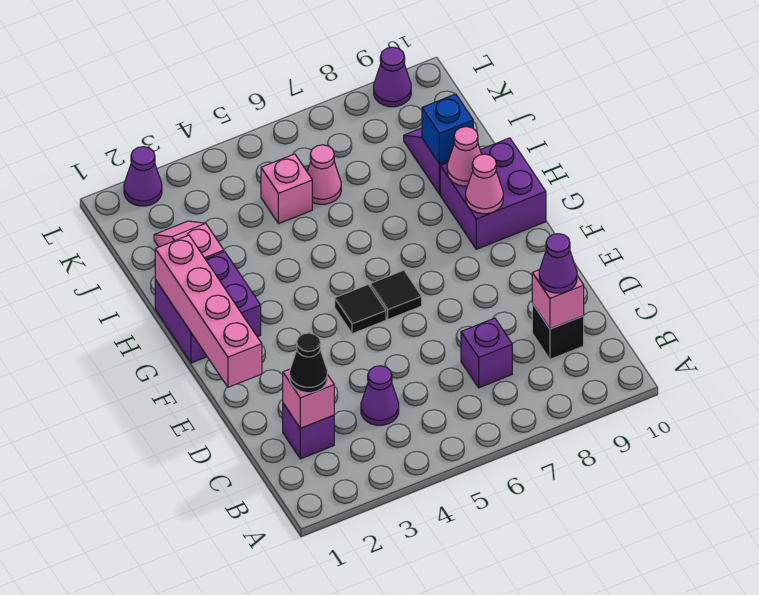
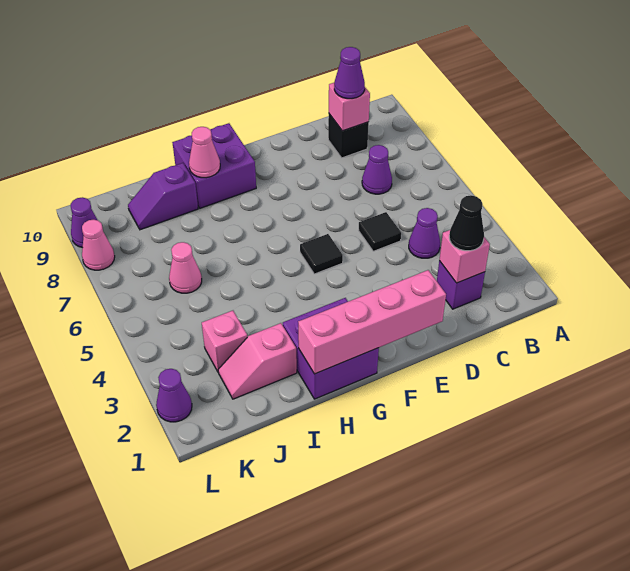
purple brick C7 level 1 -> purple cone C7 level 1
black tile F6 level 1 -> black tile D5 level 1
pink cone G9 level 2 -> pink cone L8 level 1
blue brick I9 level 2 -> none
pink brick J5 level 1 -> pink brick J3 level 1

